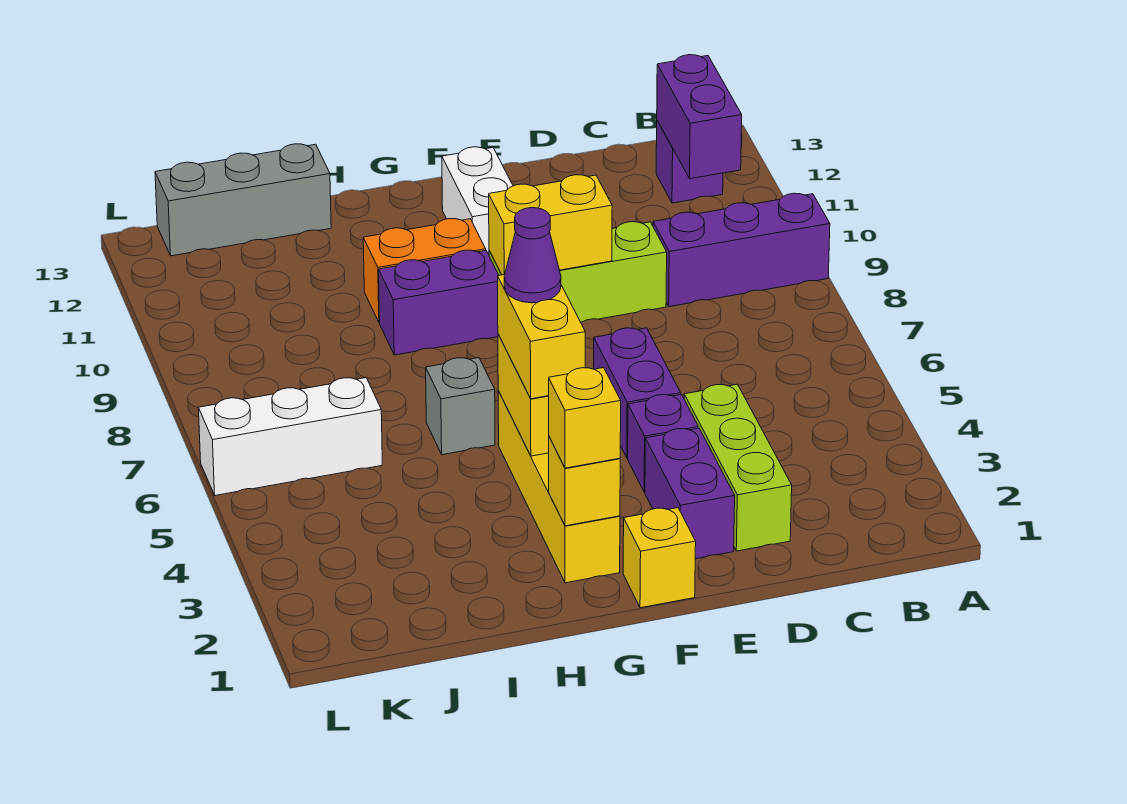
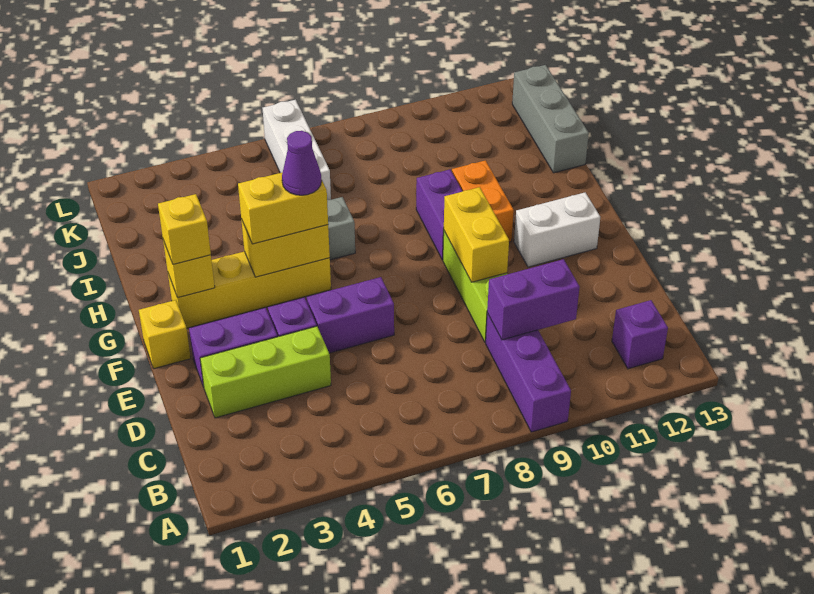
purple brick B11:B12 level 2 -> purple brick C9:C10 level 2

